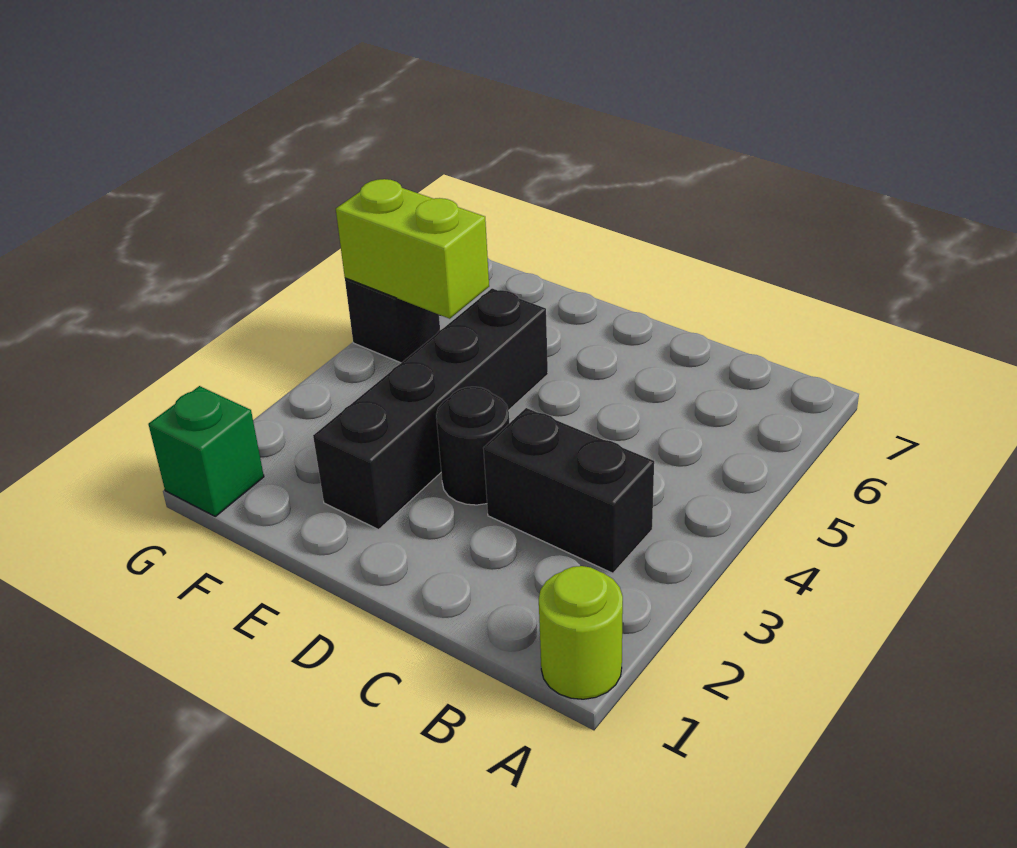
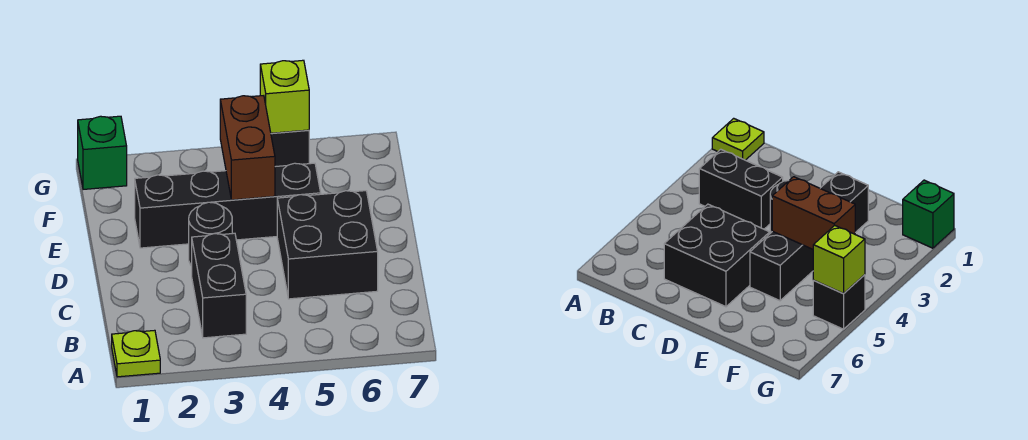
lime round brick A1 level 1 -> lime plate A1 level 1
none -> black brick C5:D6 level 1
none -> brown brick E4:F4 level 2
lime brick F5:G5 level 2 -> lime brick G5 level 2

